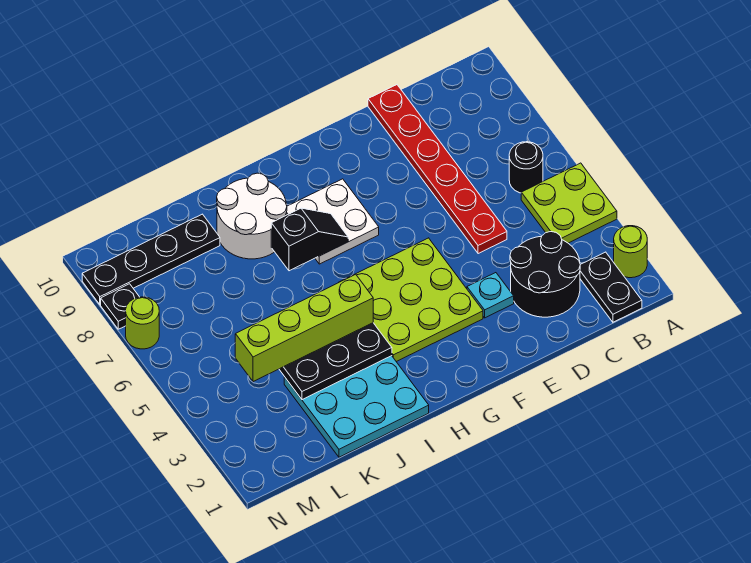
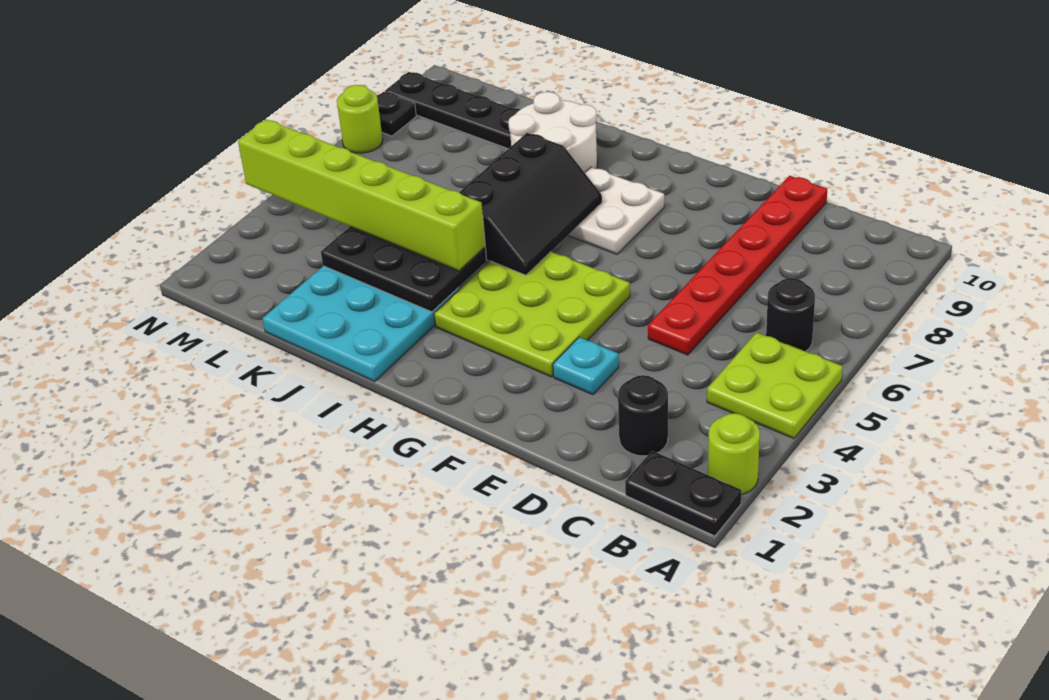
black plate B1:B2 level 1 -> black plate A1:B1 level 1
black round brick C2:D3 level 1 -> black round brick C2 level 1
black slope H7:I7 level 2 top I -> black slope H5:I7 level 2 top I
lime brick I4:L4 level 3 -> lime brick I4:N4 level 3

